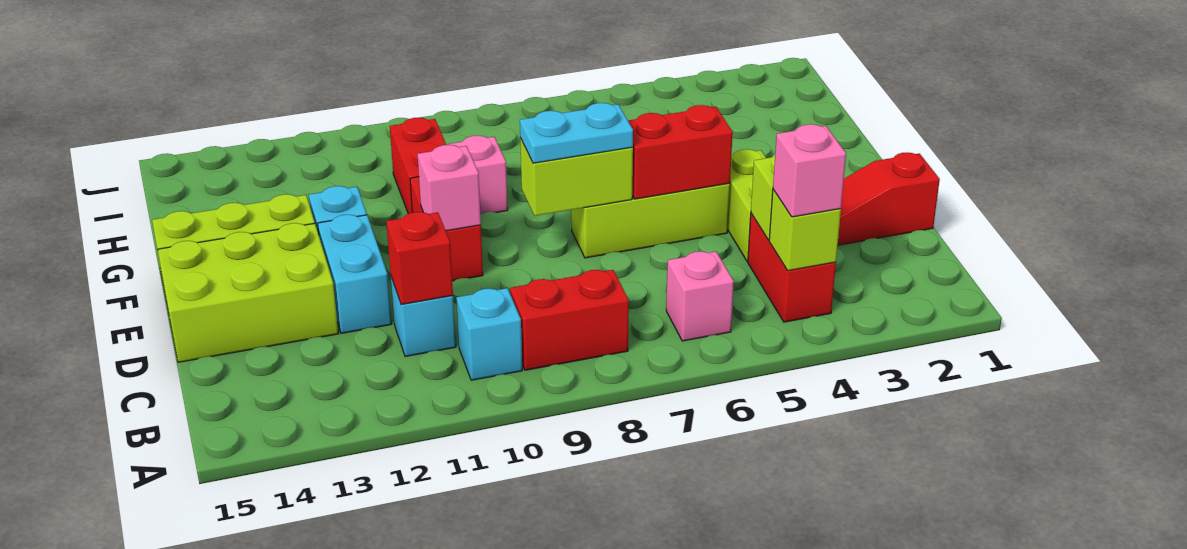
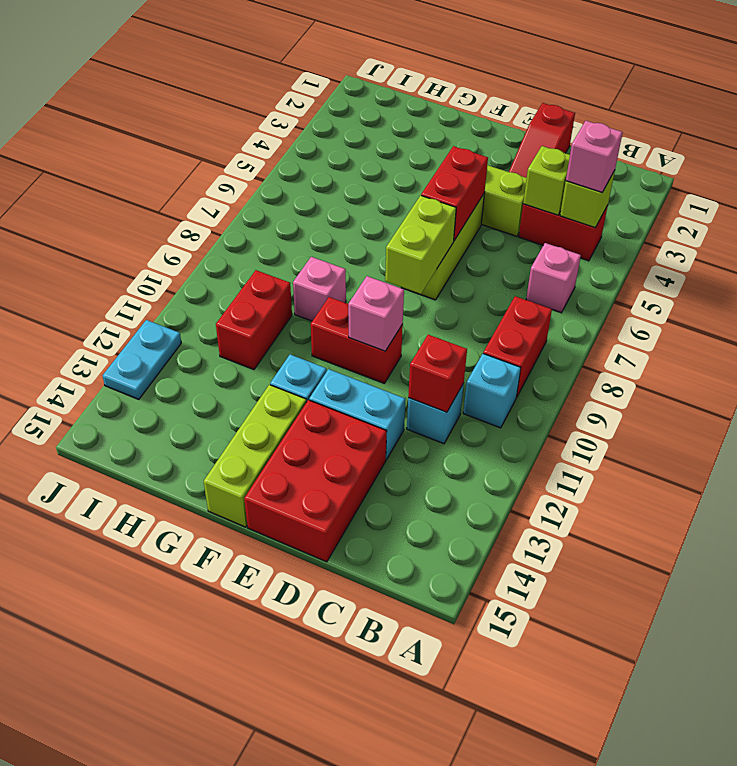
lime brick D13:E15 level 1 -> red brick D13:E15 level 1
cyan plate E7:E8 level 3 -> cyan plate J12:J13 level 1
red brick G10:H10 level 1 -> red brick H10:H11 level 1

